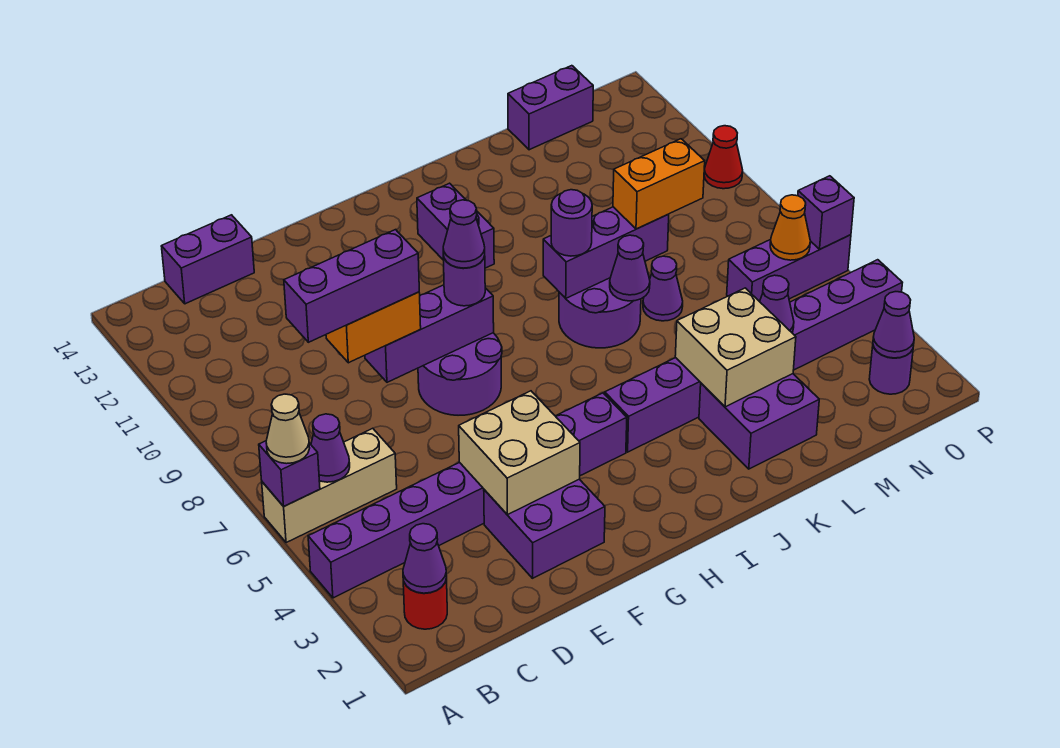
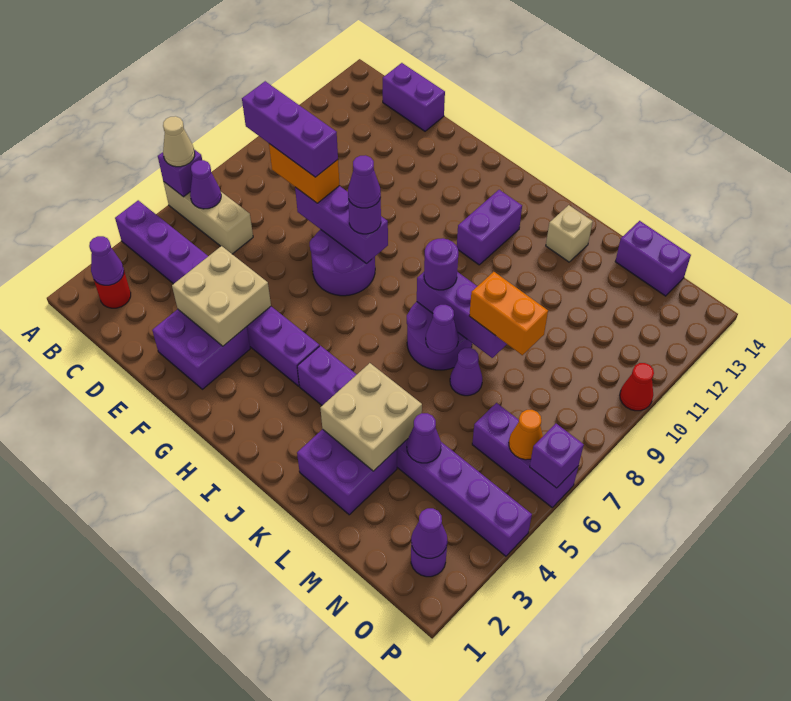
none -> tan brick K13 level 1

